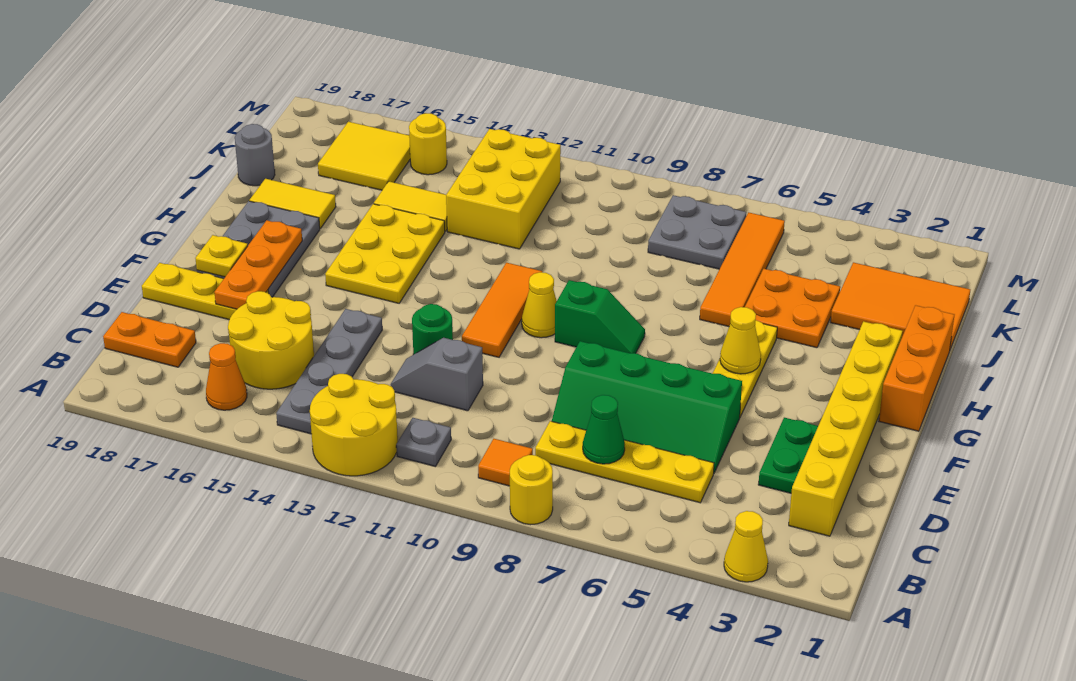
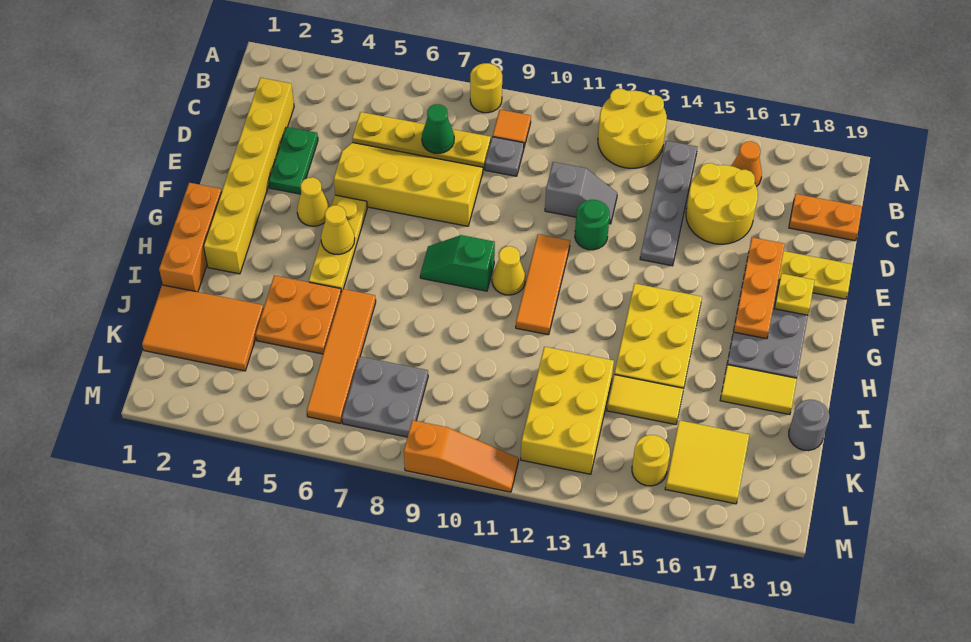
yellow cone A3 level 1 -> yellow cone F4 level 1
grey plate B11 level 1 -> grey plate C9 level 1
green slope D5:E8 level 1 top E -> yellow slope D5:E8 level 1 top E
none -> orange slope M9:M11 level 1 top 9

